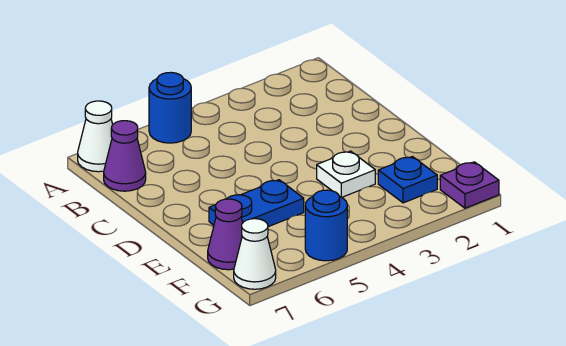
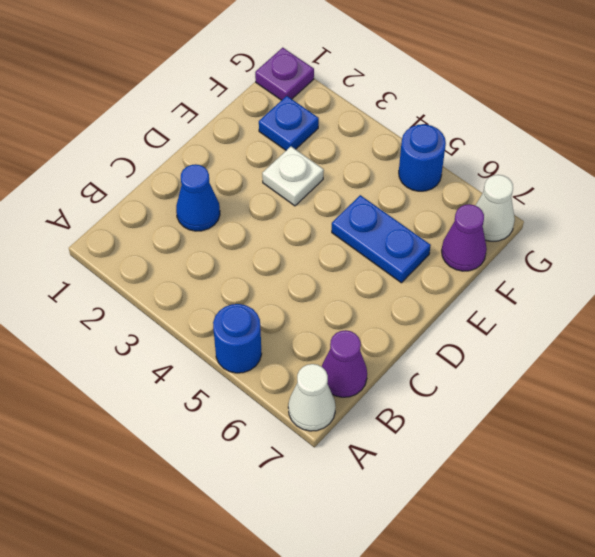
none -> blue cone C2 level 1

